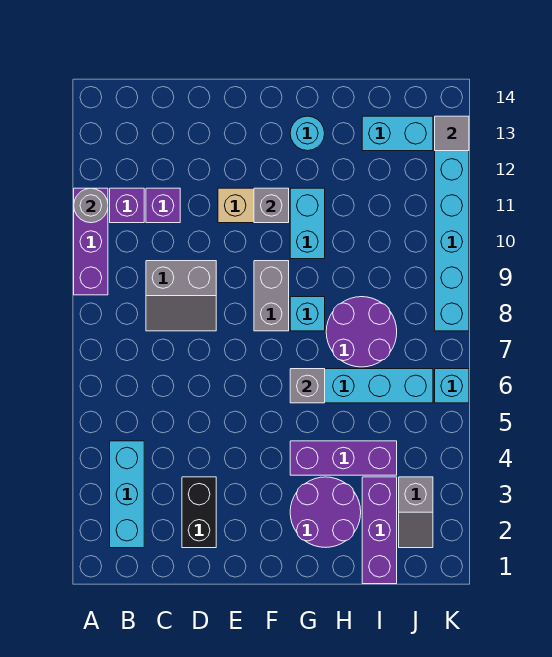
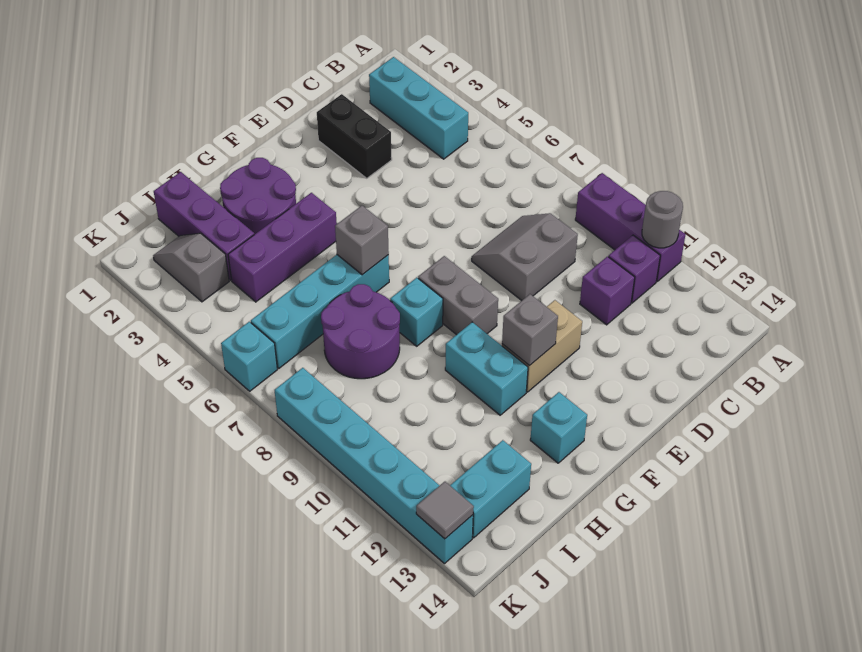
cyan round brick G13 level 1 -> cyan brick G13 level 1

